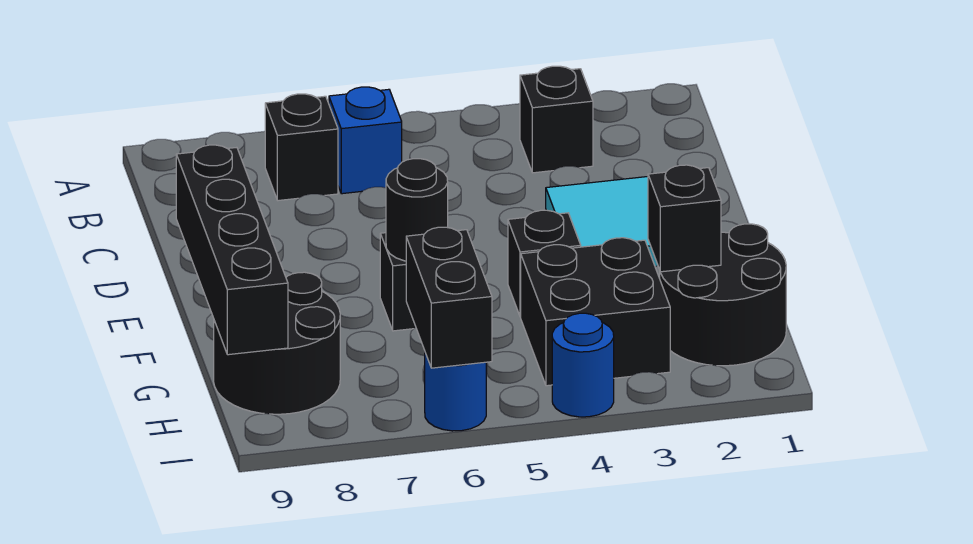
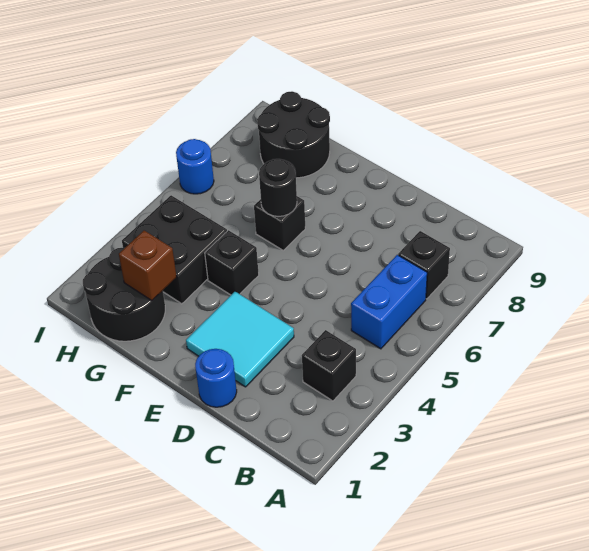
blue brick B6 level 1 -> blue brick B5:B6 level 1
black brick E9:H9 level 2 -> none
black brick G2 level 2 -> brown brick G2 level 2
black brick H6:I6 level 2 -> none
blue round brick I4 level 1 -> blue round brick D1 level 1

